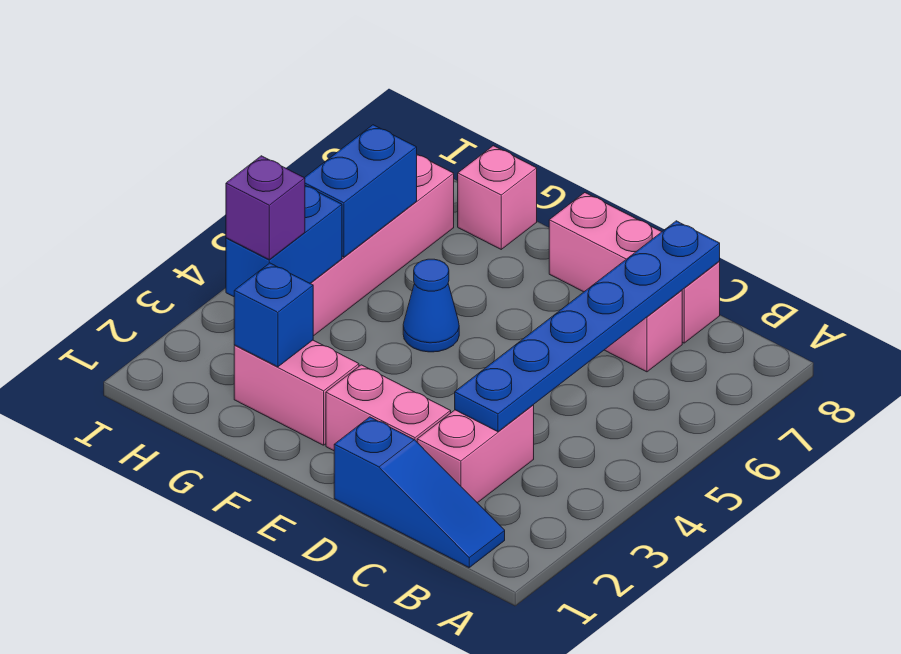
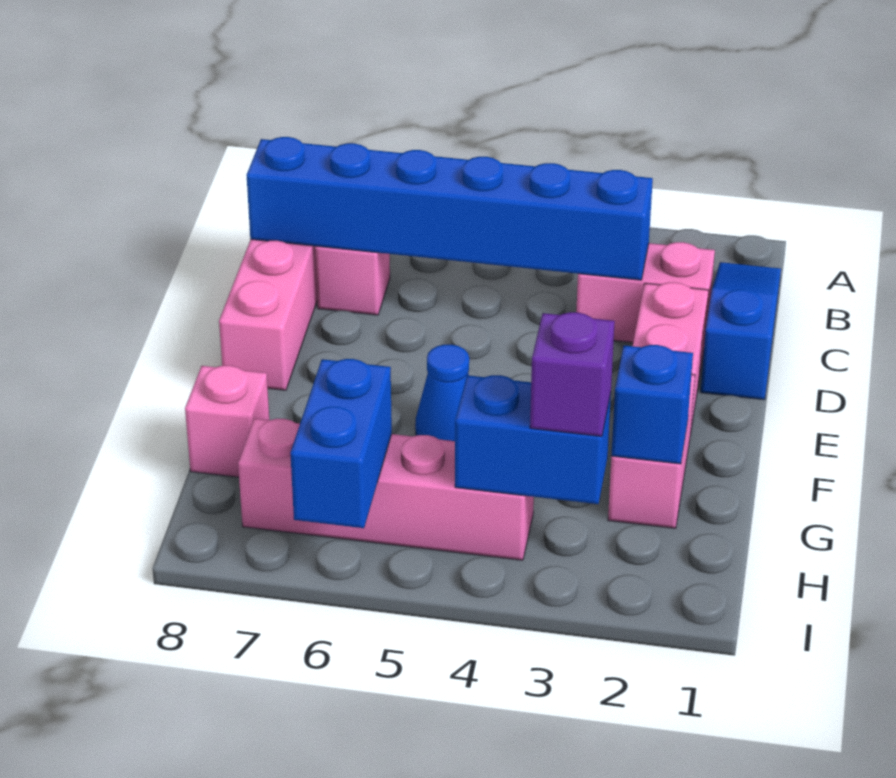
blue plate C3:C8 level 2 -> blue brick C3:C8 level 2
blue brick H5:H6 level 2 -> blue brick H6:I6 level 2

